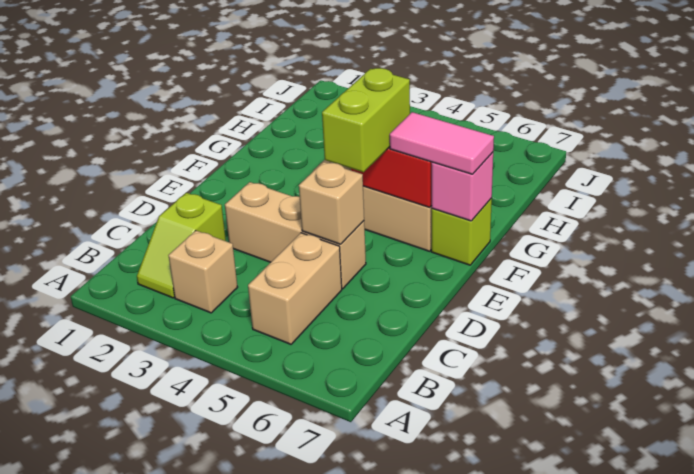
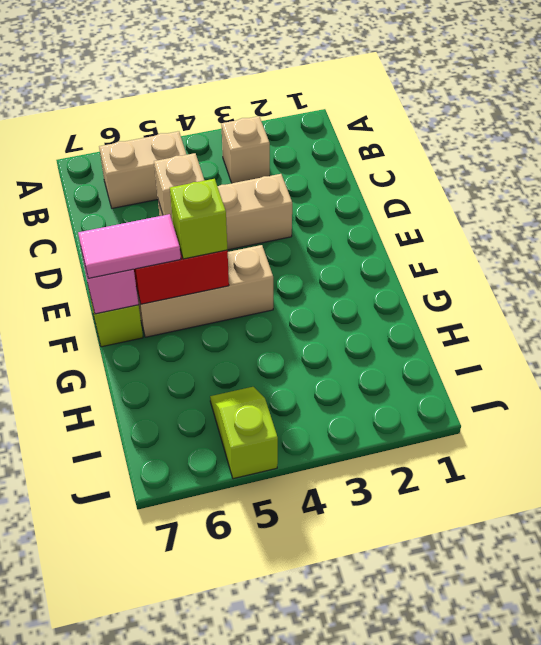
lime slope B2:C2 level 1 top C -> lime slope I5:J5 level 1 top J
tan brick B5:C5 level 1 -> tan brick B5:B6 level 1
lime brick E5:F5 level 3 -> lime brick F5 level 3

